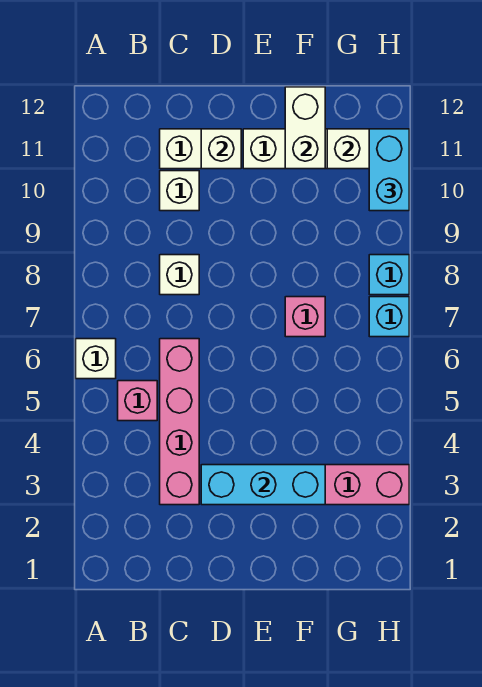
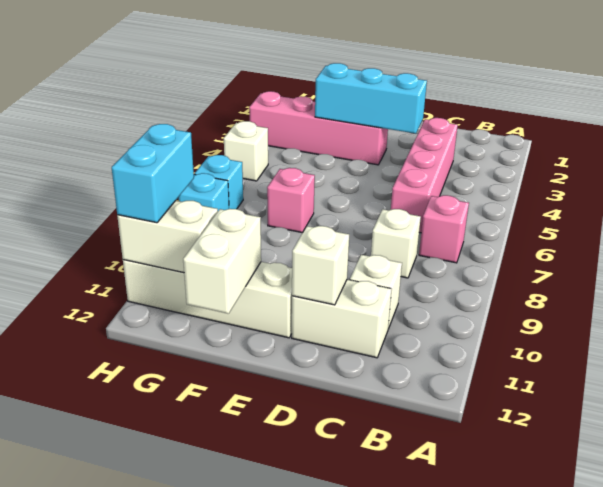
white brick A6 level 1 -> white brick H5 level 1
pink brick B5 level 1 -> pink brick B7 level 1

